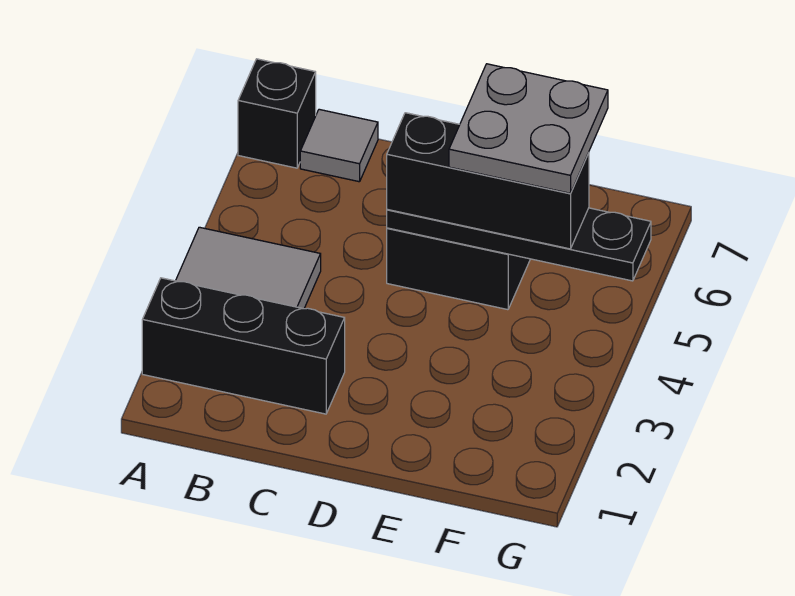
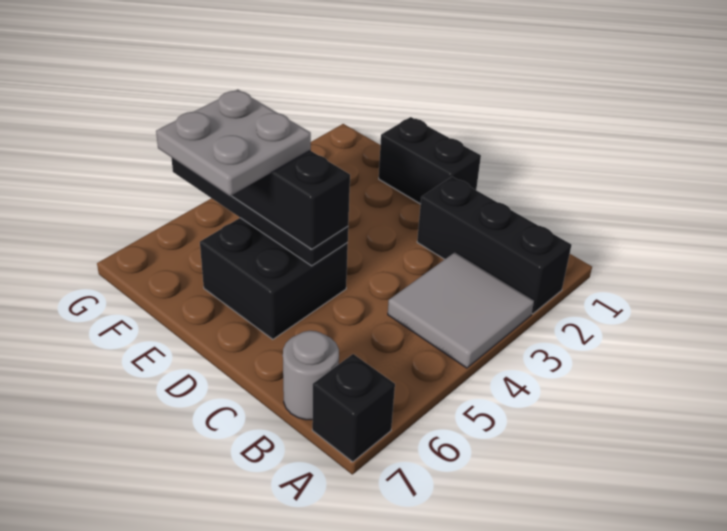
grey tile B7 level 1 -> grey round brick B7 level 1
none -> black brick D1:E1 level 1

